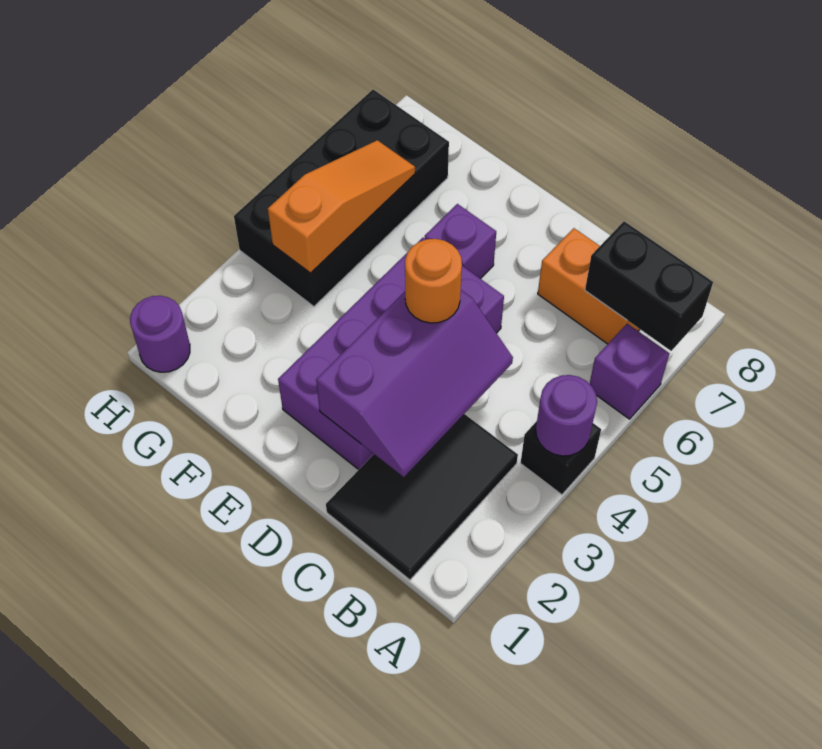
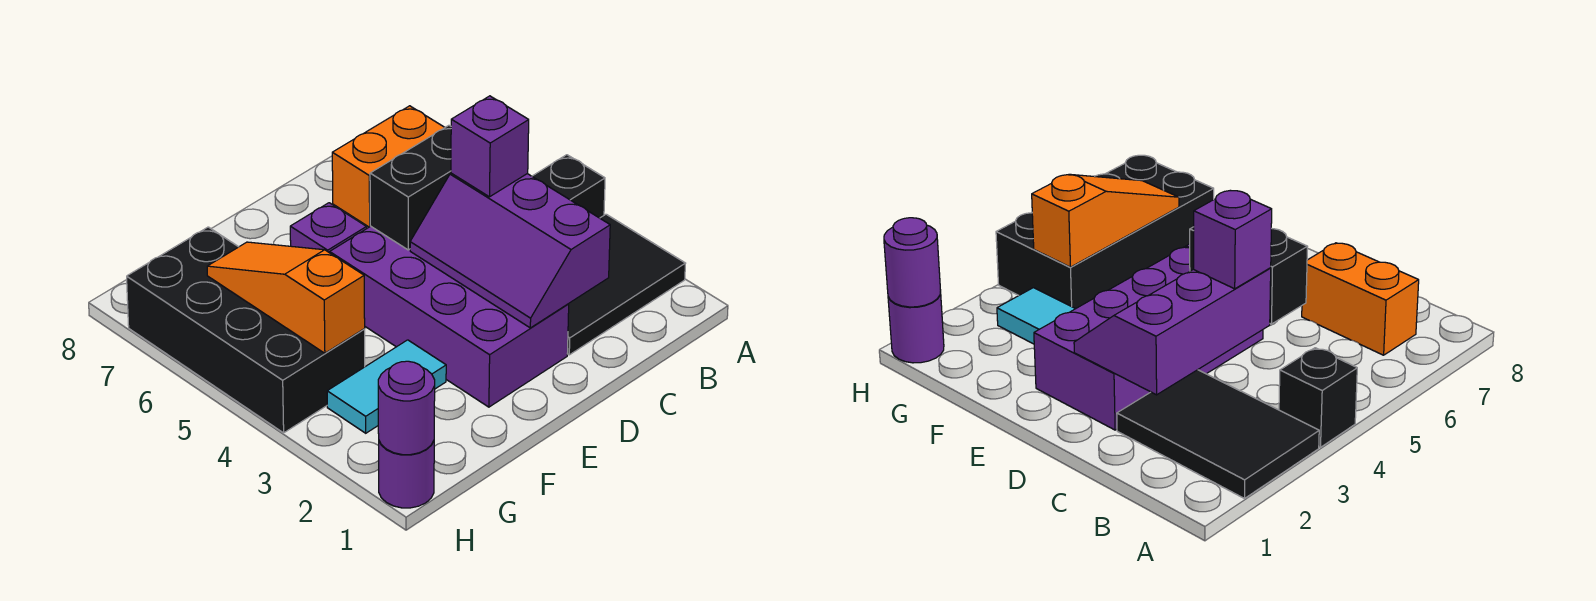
purple round brick A4 level 2 -> purple round brick H1 level 2
purple brick A6 level 1 -> purple brick C4 level 3
black brick A7:B7 level 2 -> black brick C5:D5 level 2
black tile B1:C3 level 1 -> black tile A2:C3 level 1
purple slope C2:D4 level 2 top D -> purple slope C2:D4 level 2 top C
orange round brick D4 level 3 -> none
none -> cyan tile F3:G3 level 1

